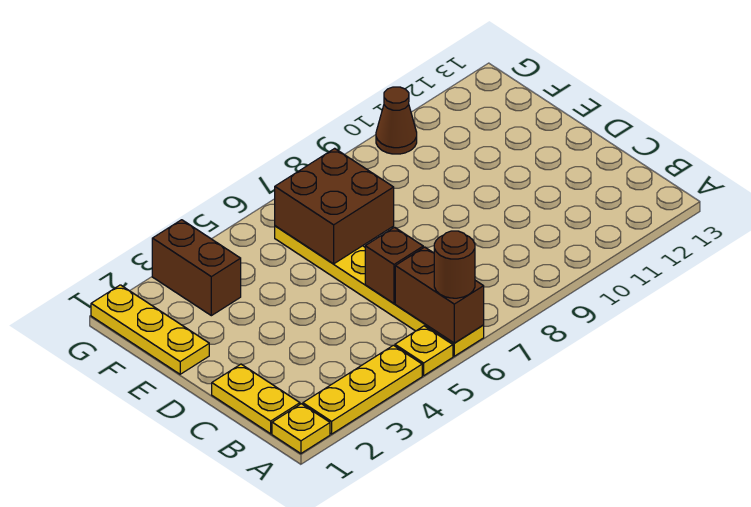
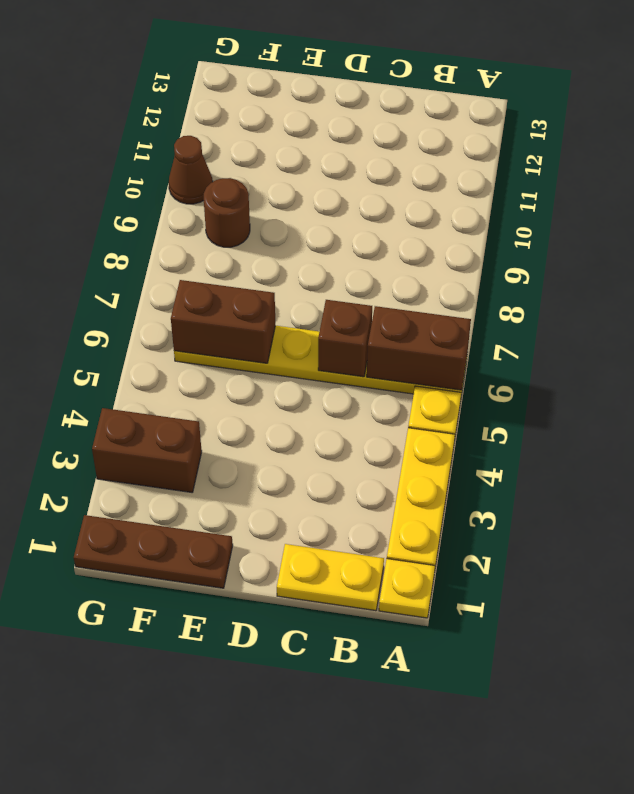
brown round brick A6 level 3 -> brown round brick F9 level 1
yellow plate E1:G1 level 1 -> brown plate E1:G1 level 1
brown brick E6:F7 level 2 -> brown brick E6:F6 level 2

